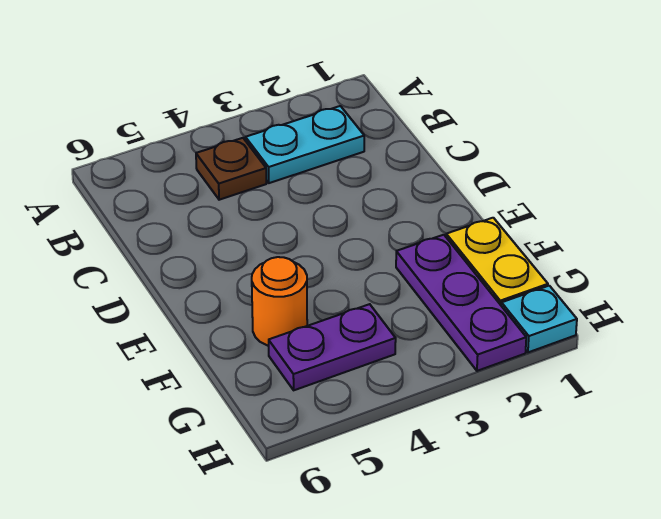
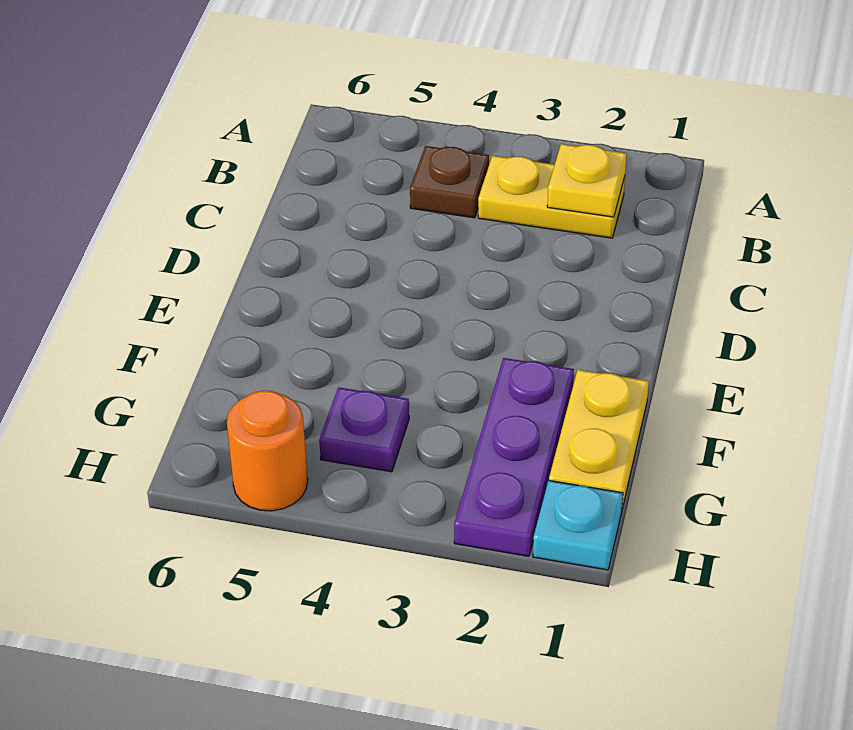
cyan plate B2:B3 level 1 -> yellow plate B2:B3 level 1
none -> yellow plate B2 level 2
orange round brick F5 level 1 -> orange round brick H5 level 1
purple plate G4:G5 level 1 -> purple plate G4 level 1

